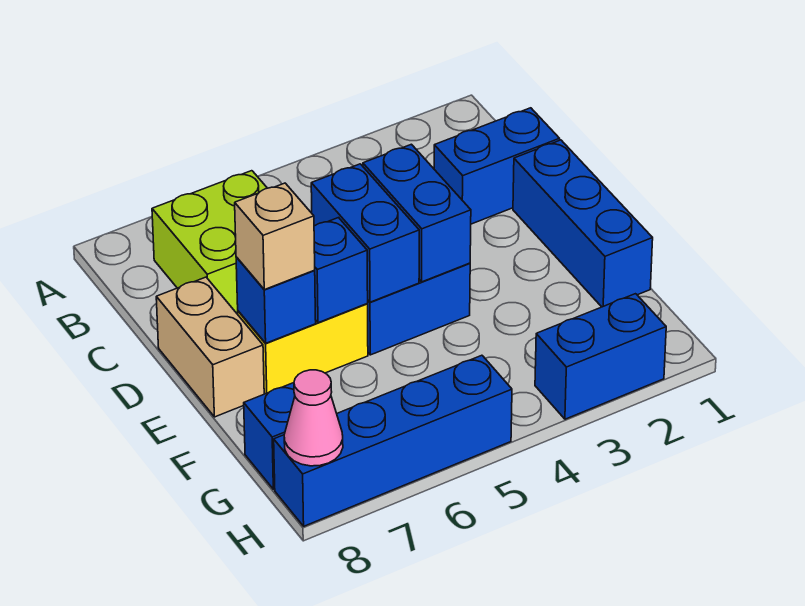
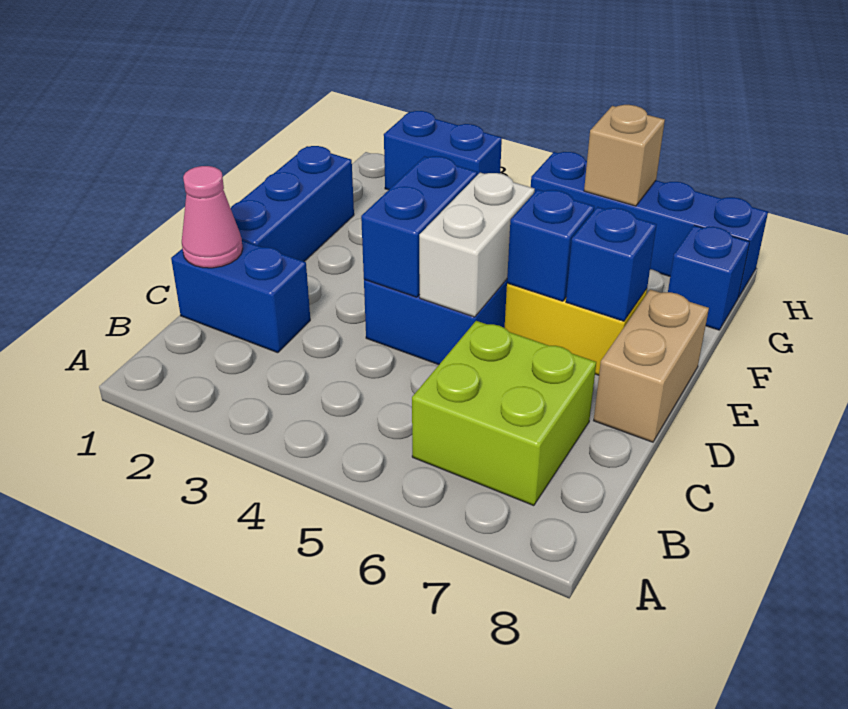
blue brick D5:E5 level 2 -> white brick D5:E5 level 2
tan brick E7 level 3 -> tan brick H6 level 2
pink cone H8 level 2 -> pink cone C1 level 2

